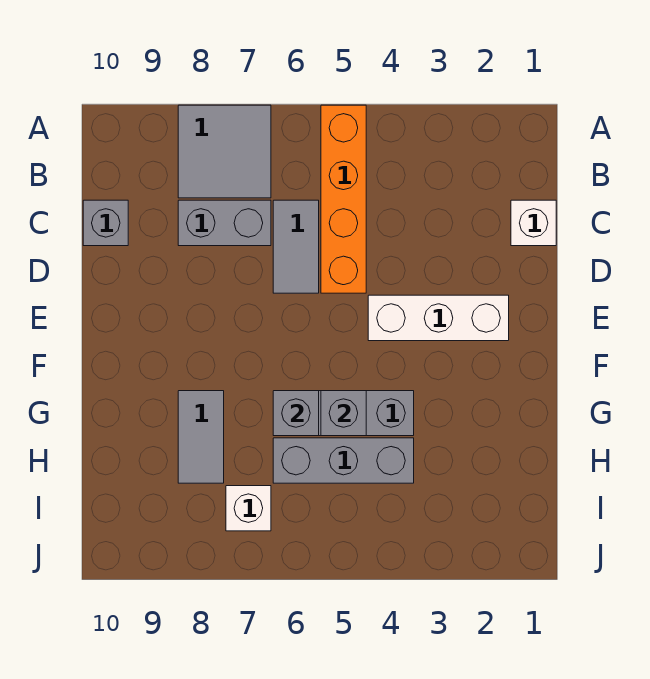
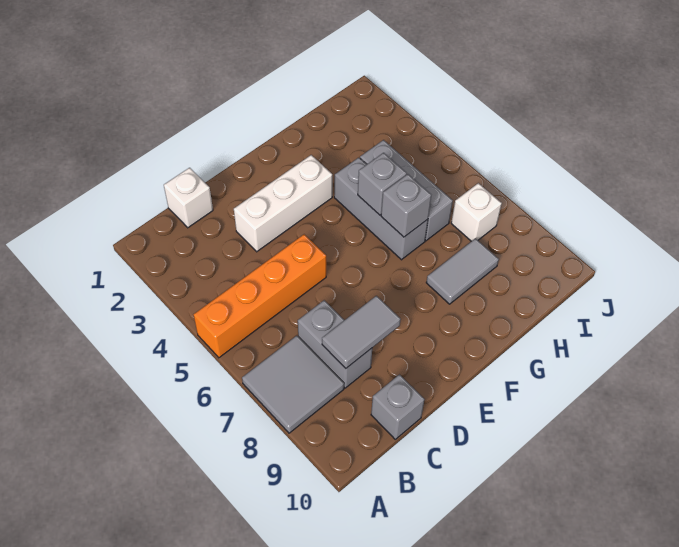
grey tile C6:D6 level 1 -> grey tile C8:D8 level 2
white brick E2:E4 level 1 -> white brick D3:F3 level 1

